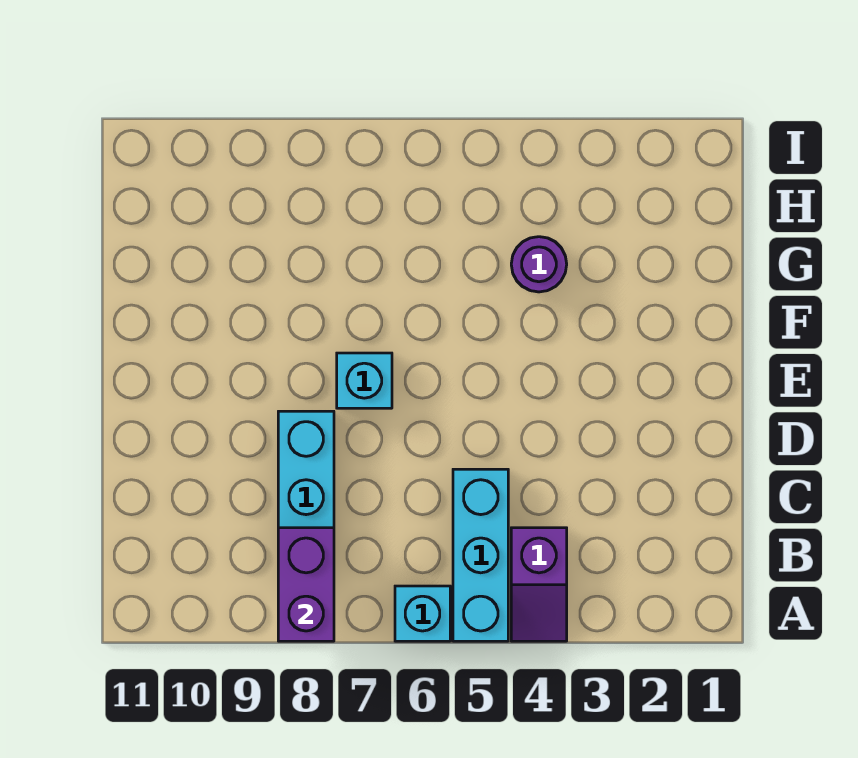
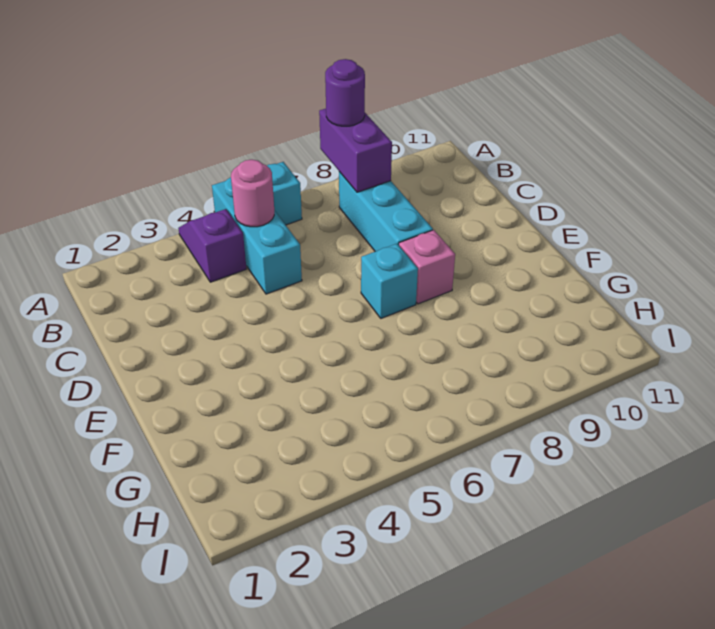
none -> pink round brick B5 level 2
none -> pink brick E8 level 1
purple round brick G4 level 1 -> purple round brick A8 level 3

